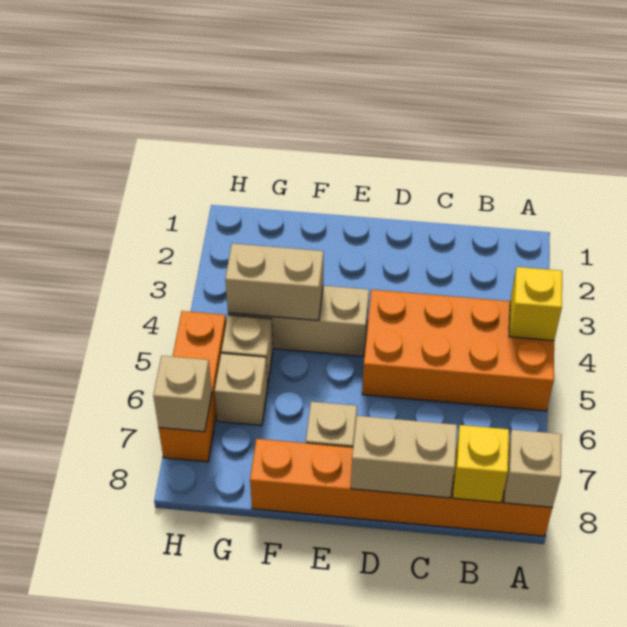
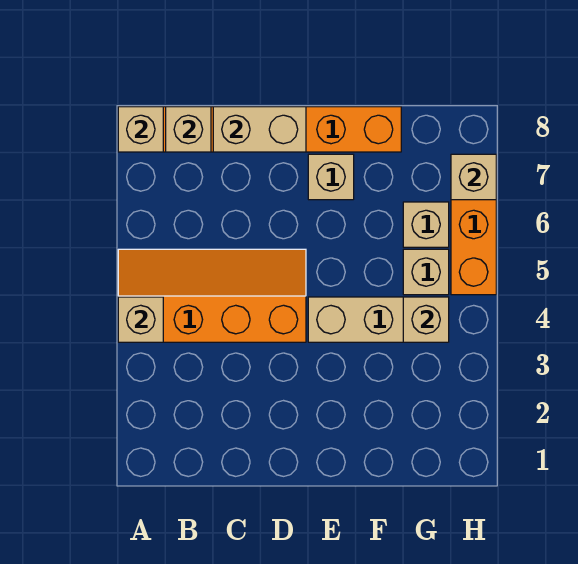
orange brick A4:D5 level 1 -> orange slope A4:D5 level 1 top 4
yellow brick A4 level 2 -> tan brick A4 level 2
yellow brick B8 level 2 -> tan brick B8 level 2
tan brick F4:G4 level 2 -> tan brick G4 level 2

